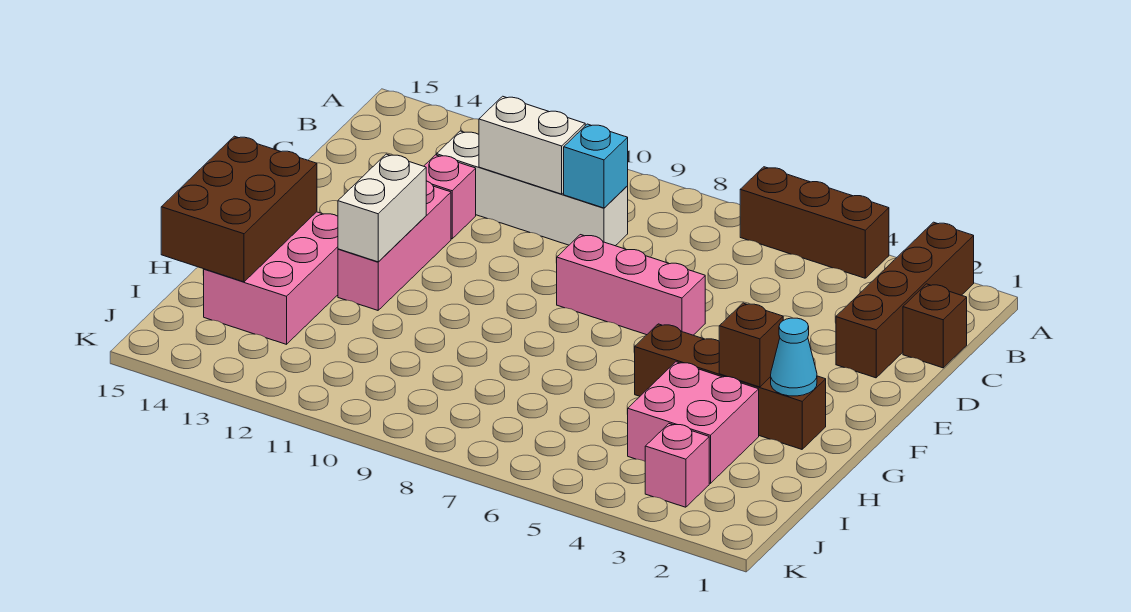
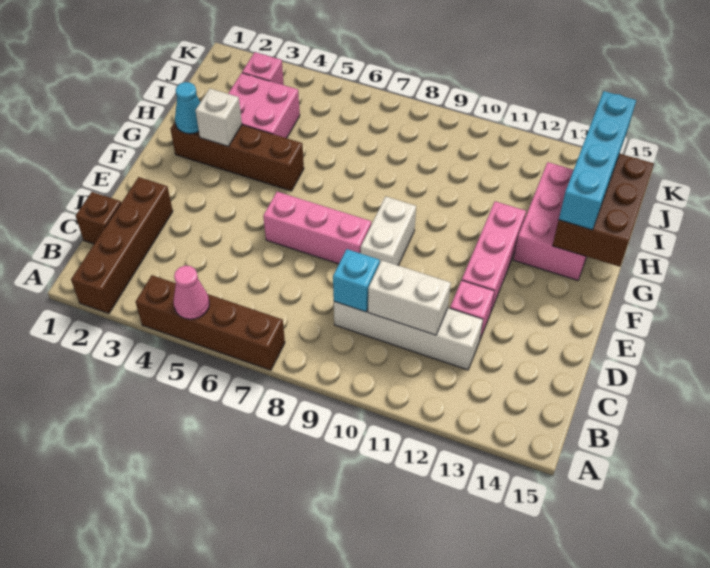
brown brick A4:A6 level 1 -> brown brick A4:A7 level 1
none -> pink cone A5 level 2
white brick F12:G12 level 2 -> white brick E9:F9 level 1
brown brick G3 level 2 -> white brick G3 level 2
none -> cyan brick G14:J14 level 3

